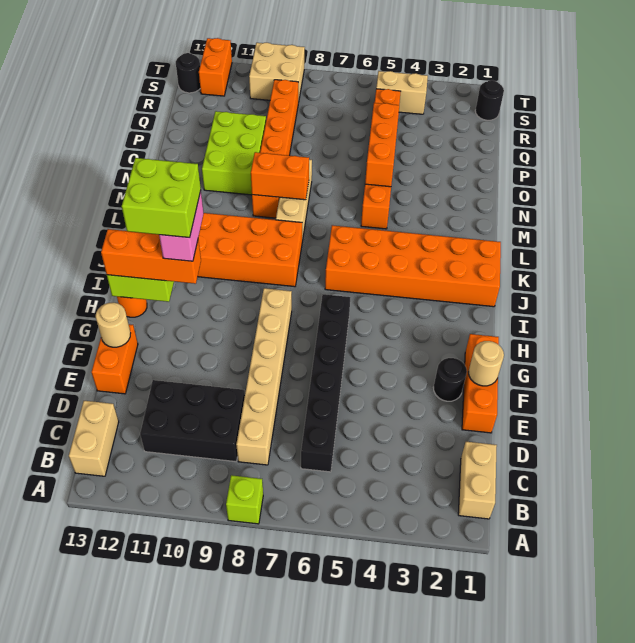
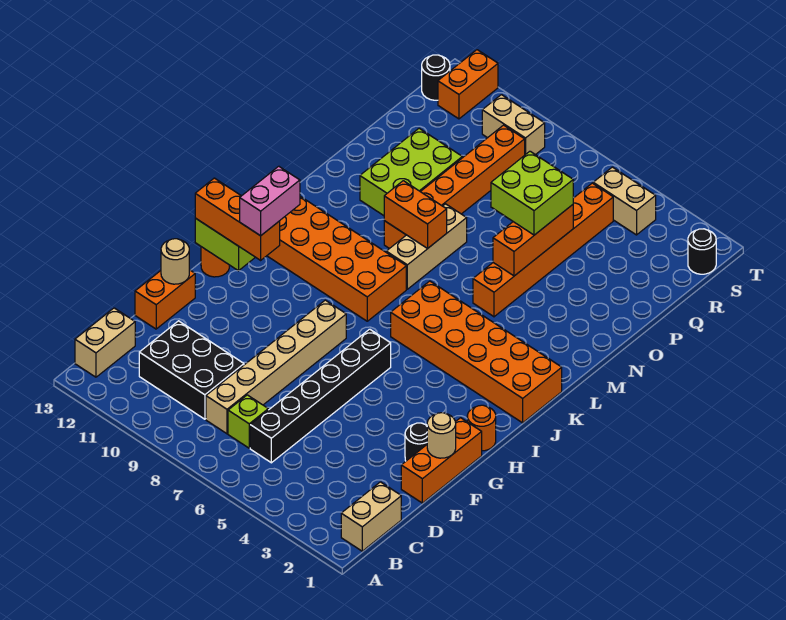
lime brick A8 level 1 -> lime brick C7 level 1
none -> orange round brick H1 level 1
lime brick H11:I12 level 5 -> lime brick O5:P6 level 3
tan brick S9:T10 level 1 -> tan brick S9:S10 level 1

